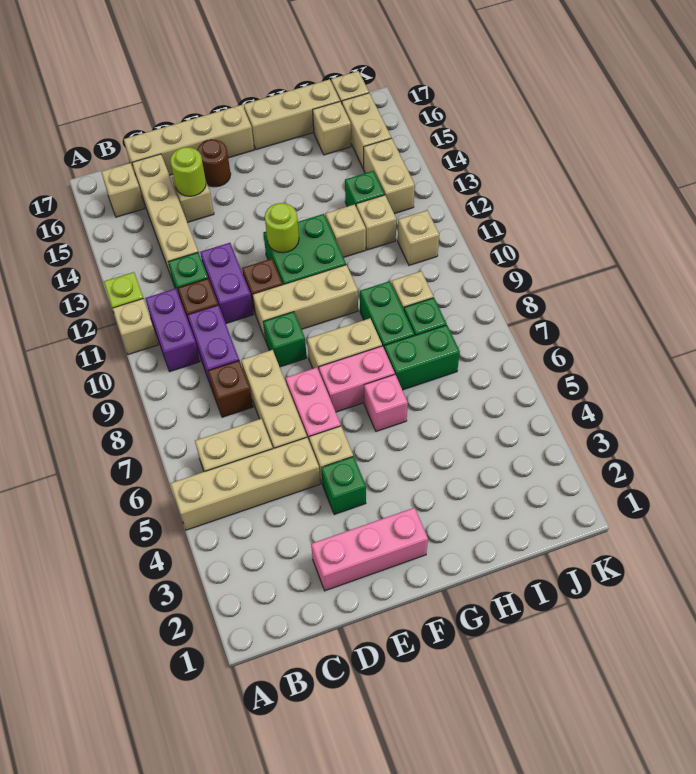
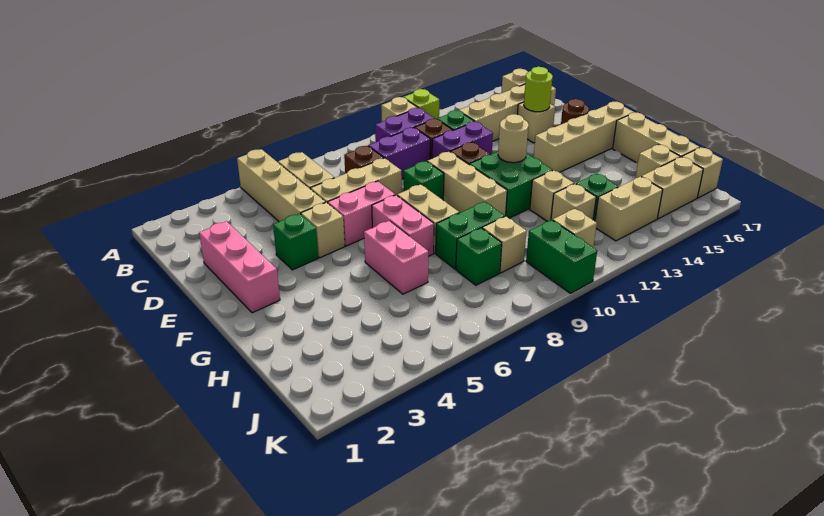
tan brick C17:F17 level 1 -> tan brick F14:F17 level 1
lime round brick F12 level 2 -> tan round brick F12 level 2
pink brick G6 level 1 -> pink brick G6:H6 level 1
green brick H7:I7 level 1 -> green brick J10:K10 level 1

